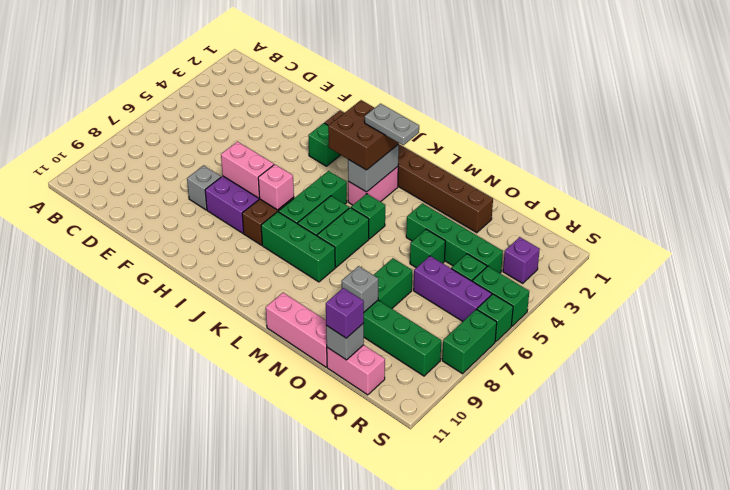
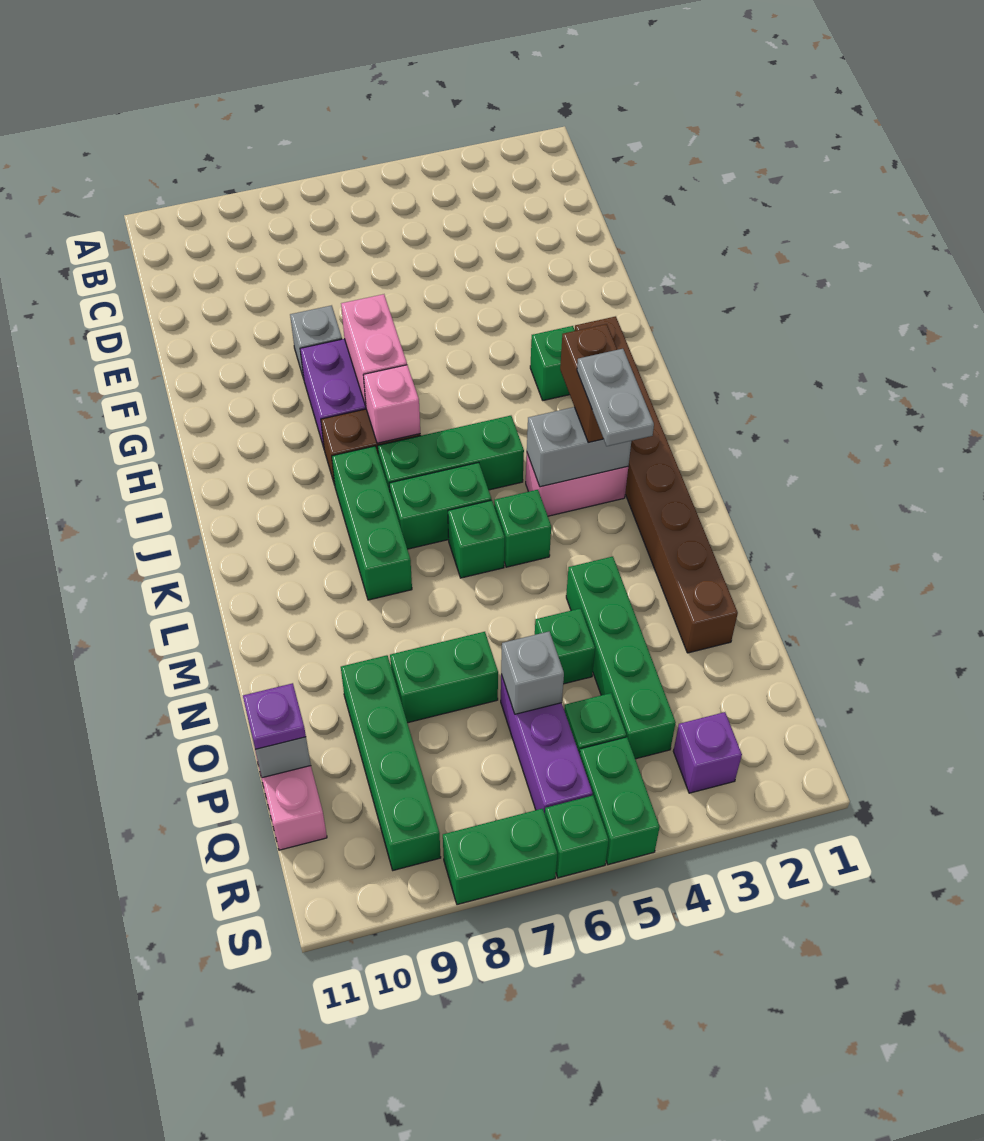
brown brick J3:K4 level 3 -> brown brick J3:K3 level 3
green brick L6:L7 level 1 -> green brick L6 level 1
pink brick M11:O11 level 1 -> none
grey brick O9 level 2 -> grey brick P6 level 2
purple brick P11 level 3 -> purple plate P11 level 3

